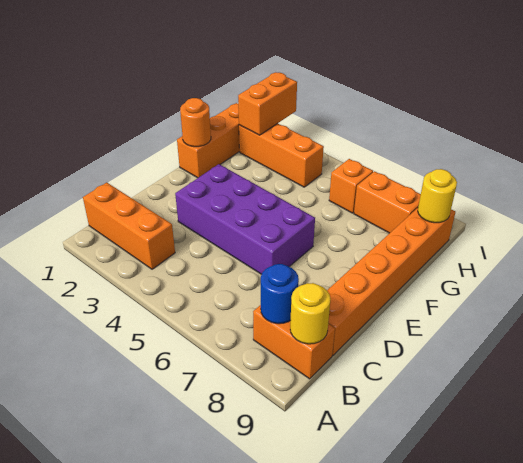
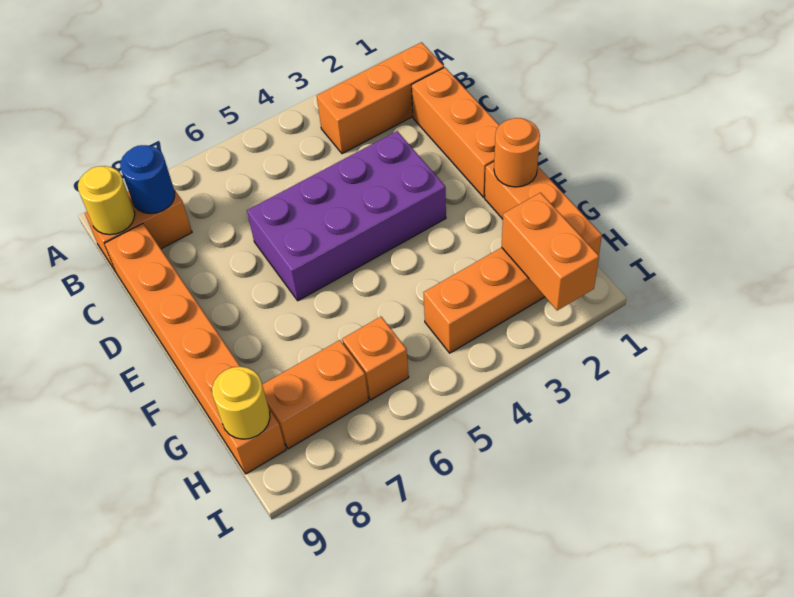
none -> orange brick C1:E1 level 1

